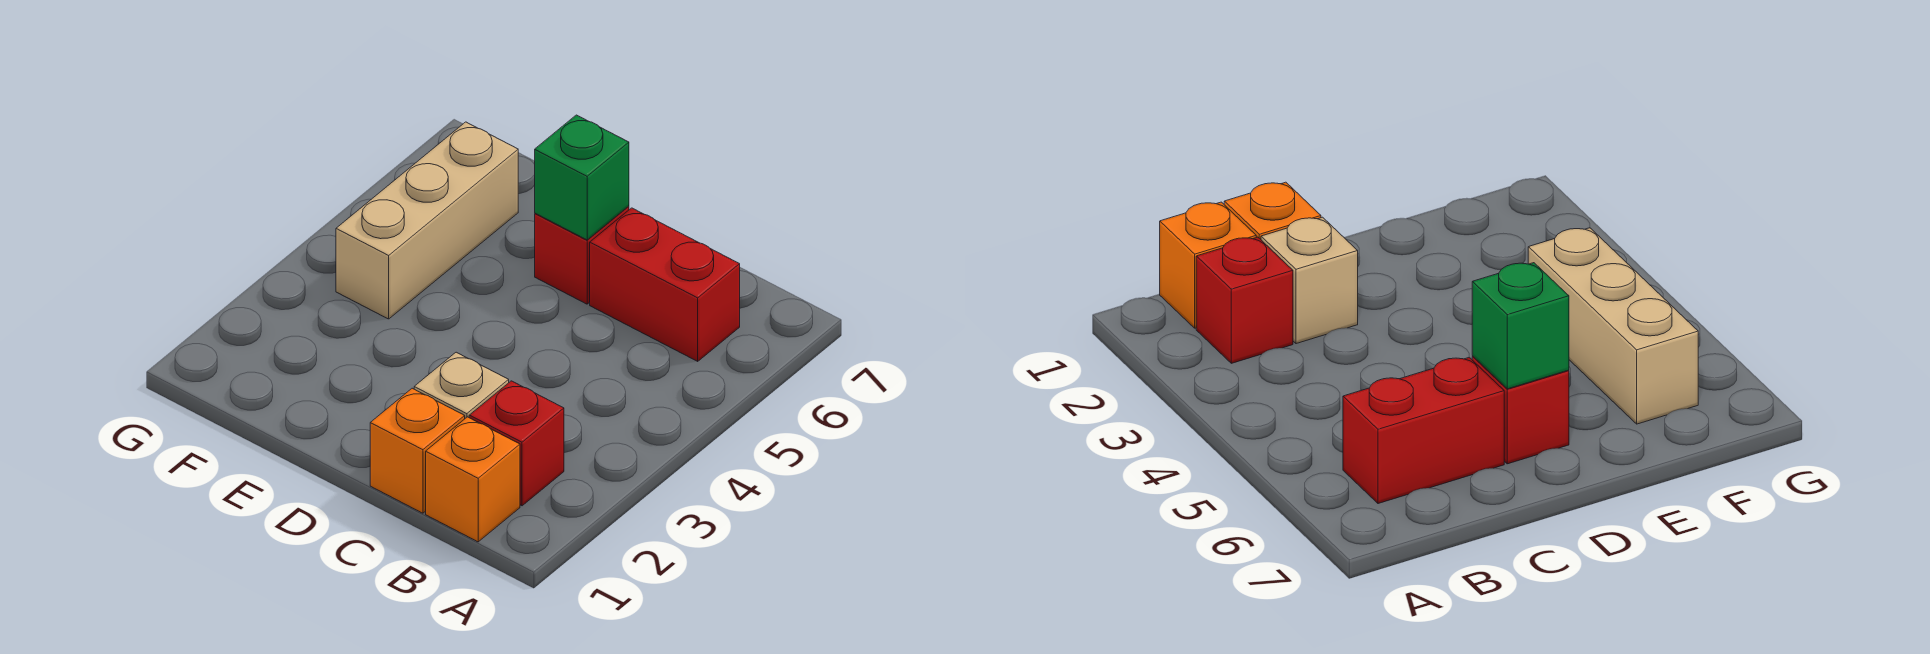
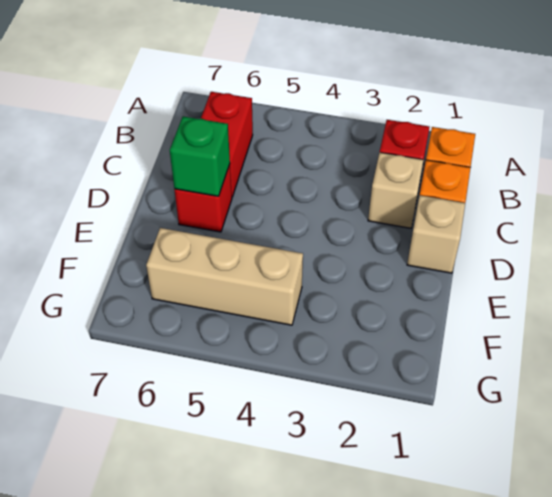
none -> tan brick D1 level 1

